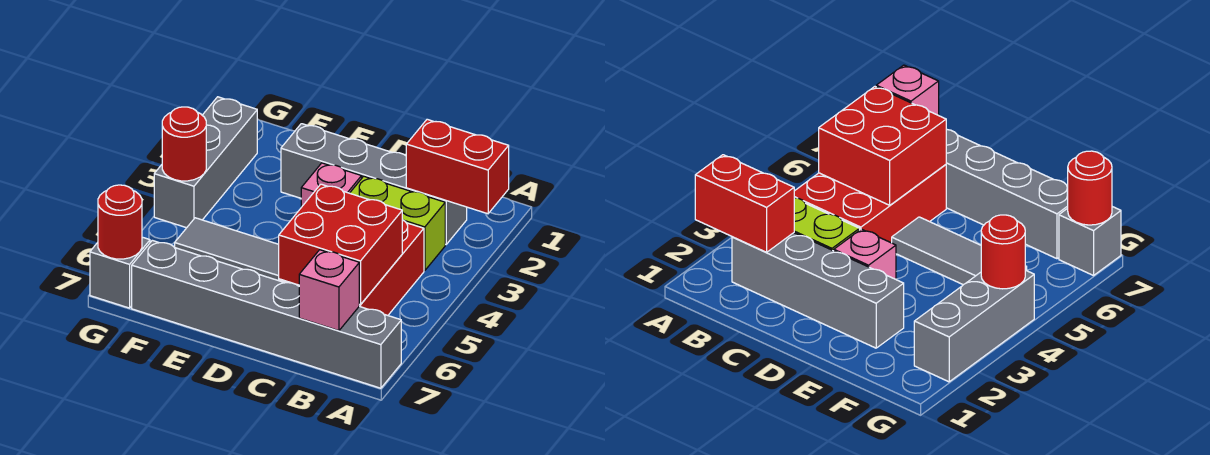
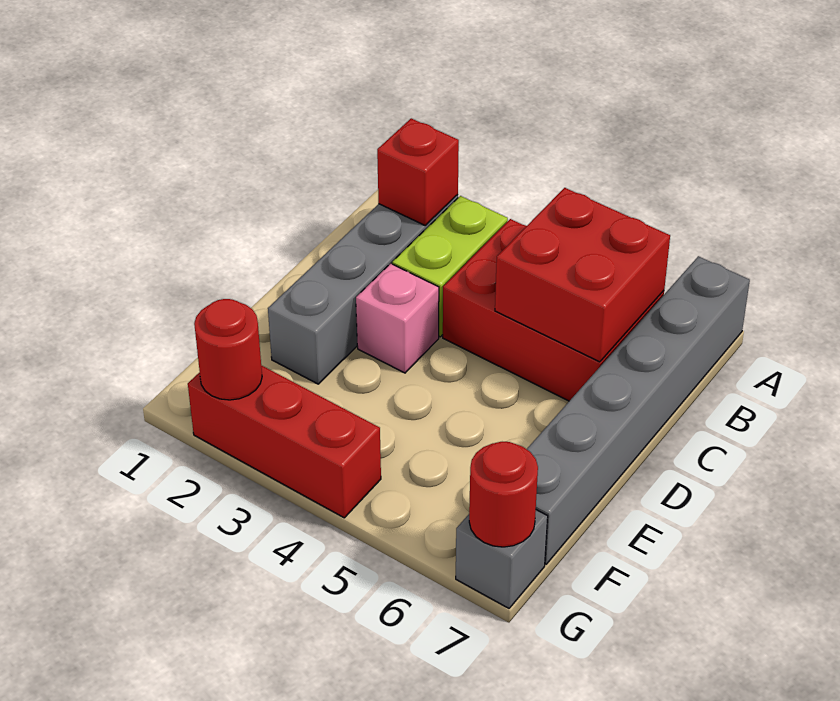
red brick A2:B2 level 2 -> red brick B2 level 2
pink brick B7 level 2 -> none
grey tile D5:F5 level 1 -> none
grey brick G2:G4 level 1 -> red brick G2:G4 level 1
red round brick G4 level 2 -> red round brick G2 level 2

